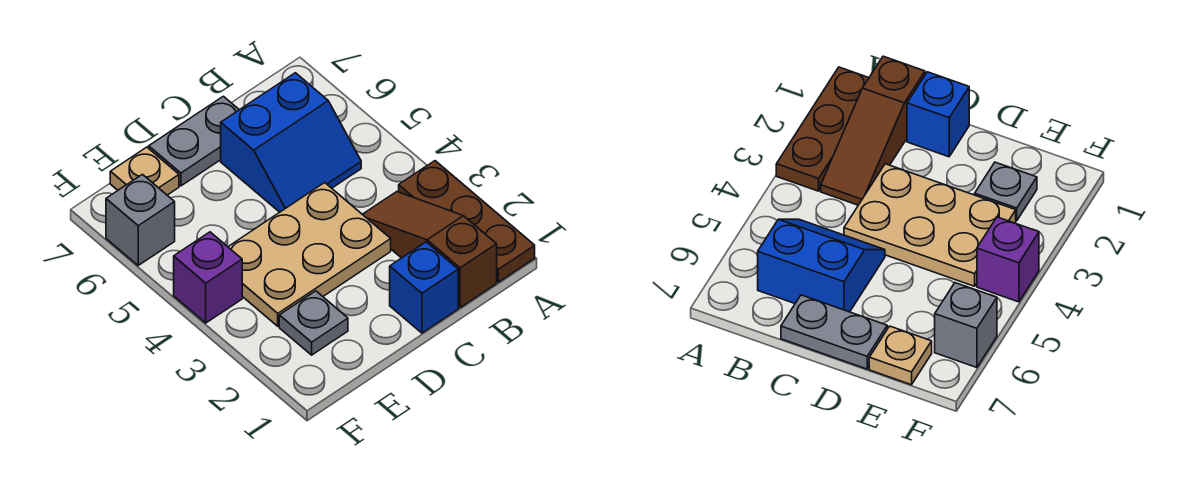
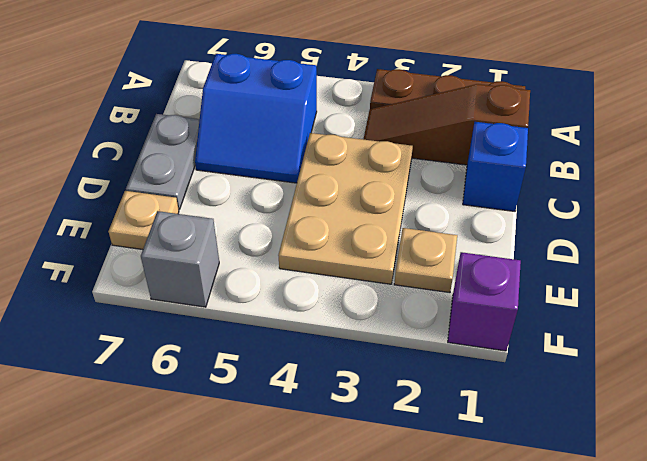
blue slope B5:C6 level 1 top 6 -> blue slope B5:C6 level 1 top B
grey plate E2 level 1 -> tan plate E2 level 1
purple brick F4 level 1 -> purple brick F1 level 1

